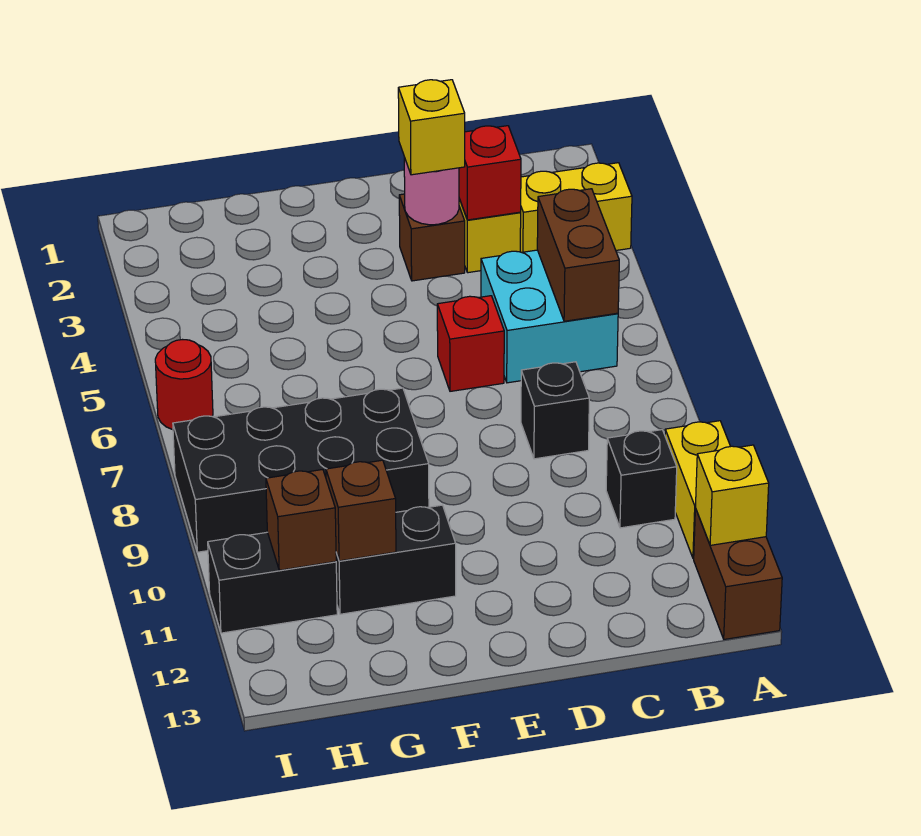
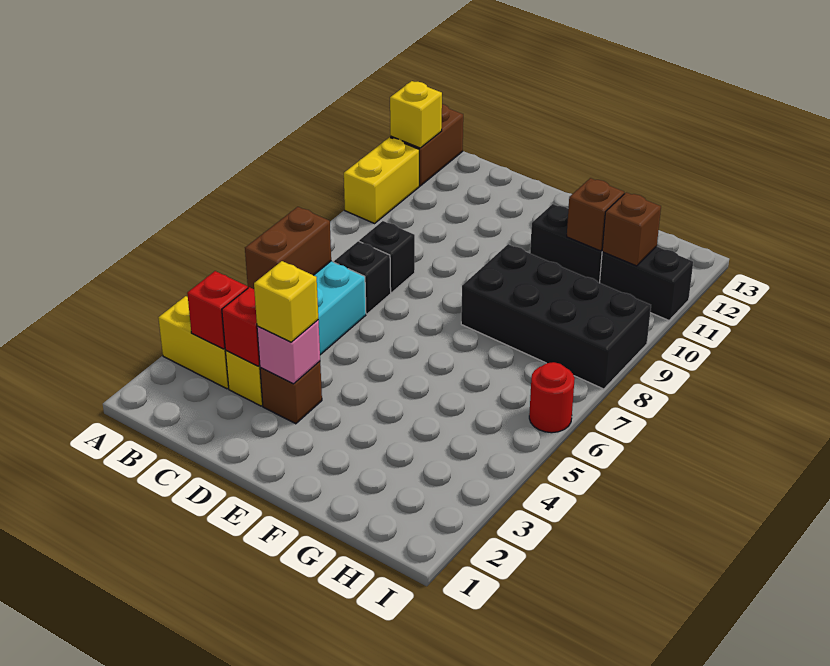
black brick B10 level 1 -> black brick C7 level 1
pink round brick D3 level 2 -> pink brick D3 level 2
red brick D6 level 1 -> red brick B3 level 2

